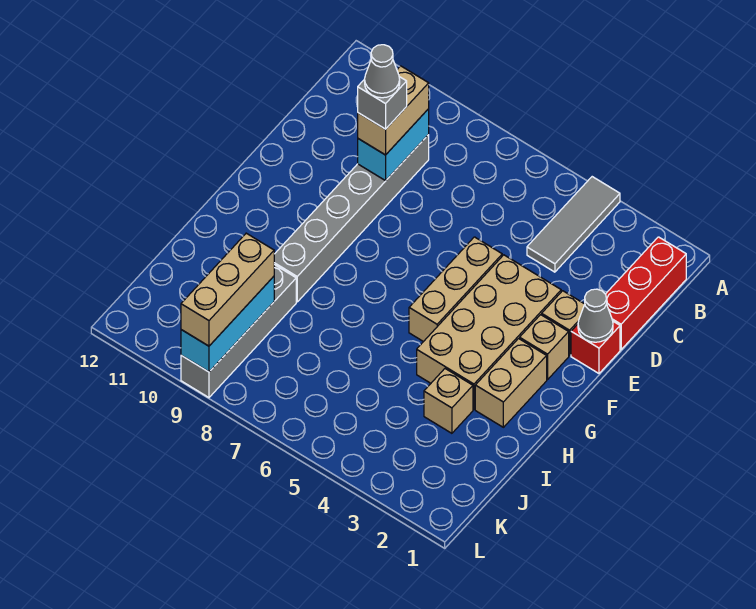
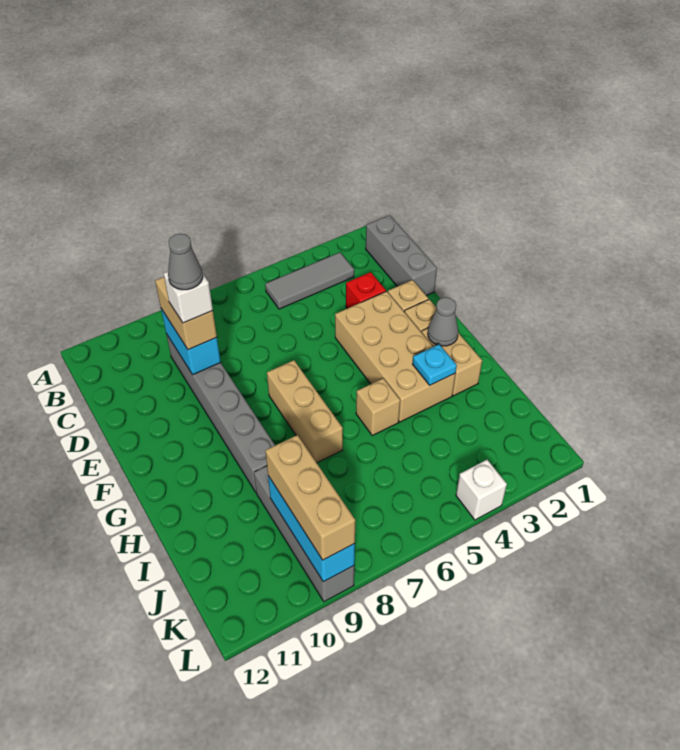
grey tile A4:C4 level 1 -> grey tile B3:B5 level 1
red brick B1:D1 level 1 -> grey brick B1:D1 level 1
grey brick D9 level 4 -> white brick D9 level 4
red brick E1 level 1 -> red brick D3 level 1
grey cone E1 level 2 -> grey cone G2 level 2
tan brick E5:G5 level 1 -> tan brick F7:H7 level 1
none -> cyan plate H3 level 2
tan brick I3 level 1 -> tan brick H5 level 1
none -> white brick L4 level 1

